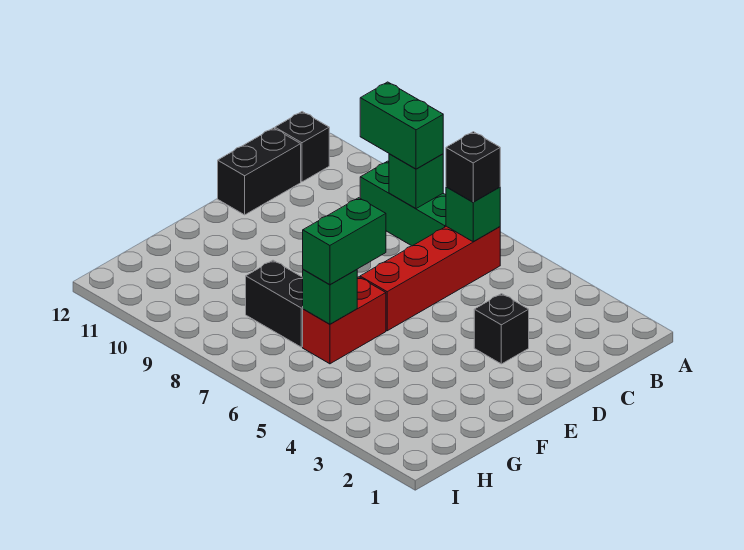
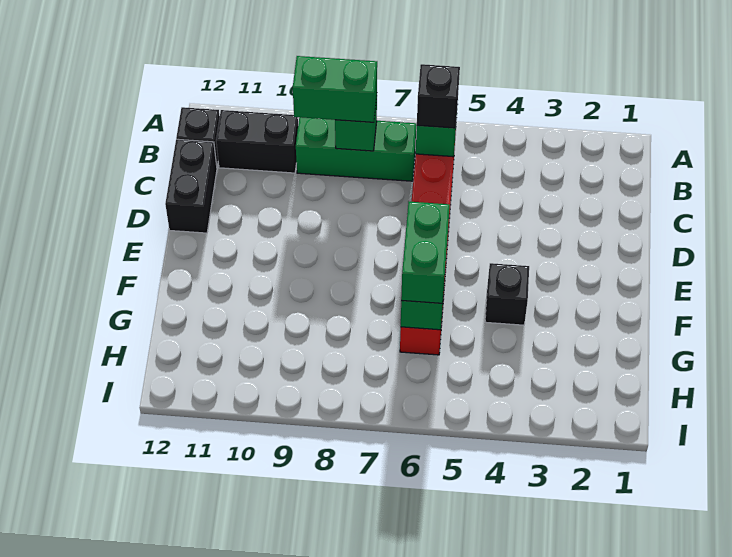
black brick D3 level 1 -> black brick F4 level 1
black brick G7:G8 level 1 -> black brick B10:B11 level 1

